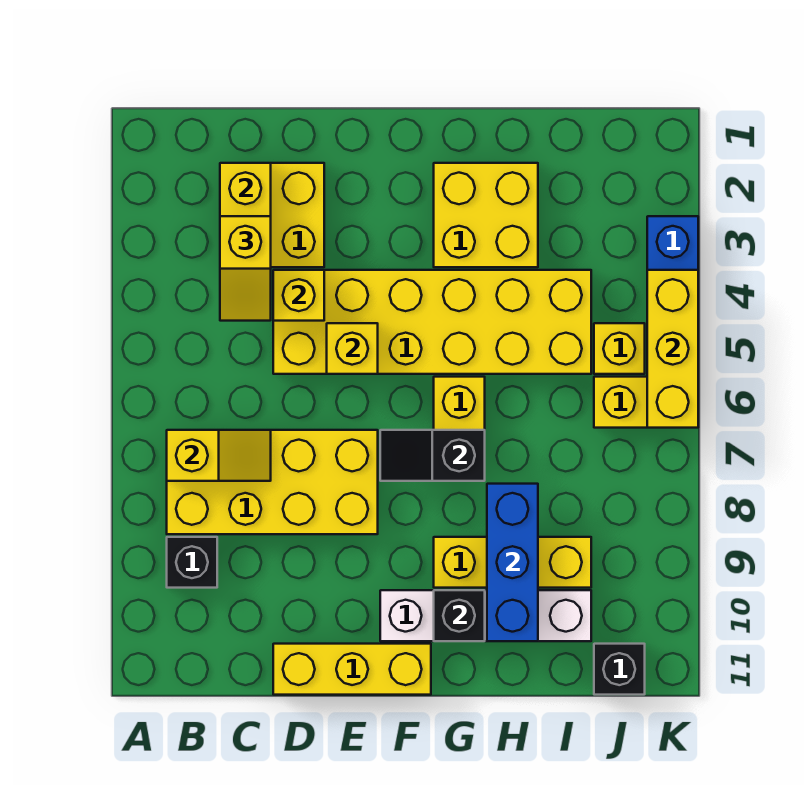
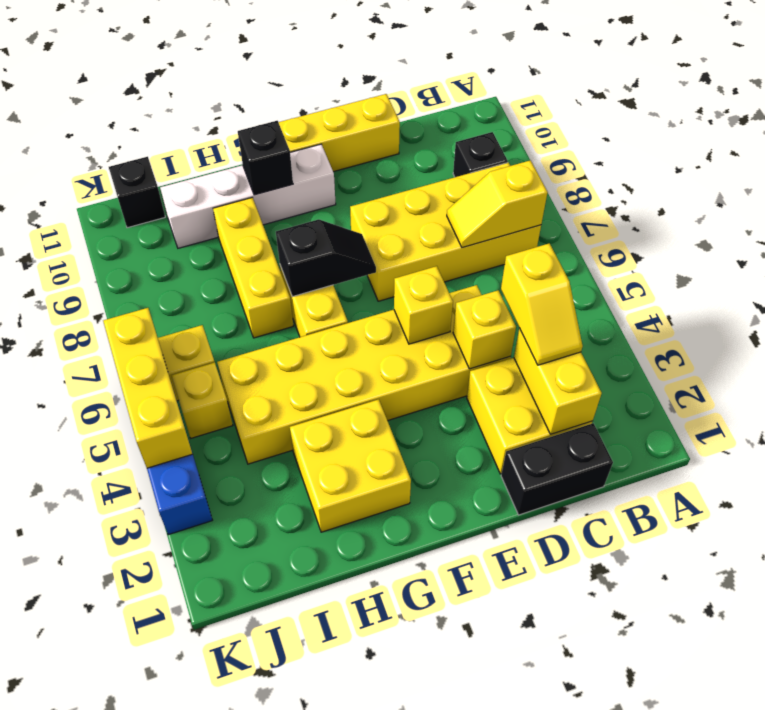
none -> black brick C1:D1 level 1
yellow slope C3:C4 level 3 top 3 -> yellow slope C3:C4 level 3 top 4
yellow brick G9:I9 level 1 -> yellow brick H7:H9 level 1
blue brick H8:H10 level 2 -> none

